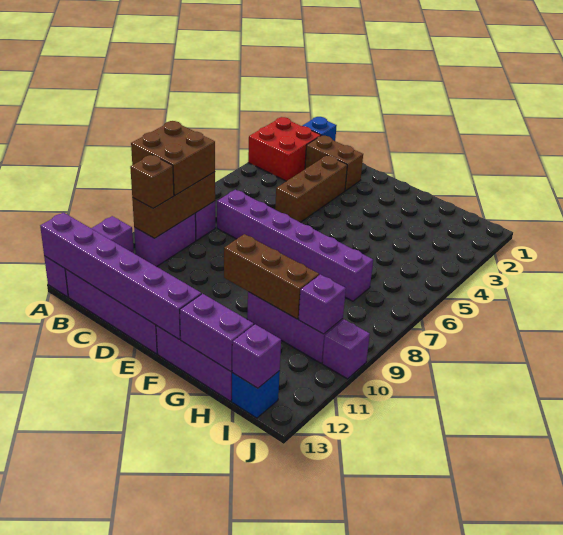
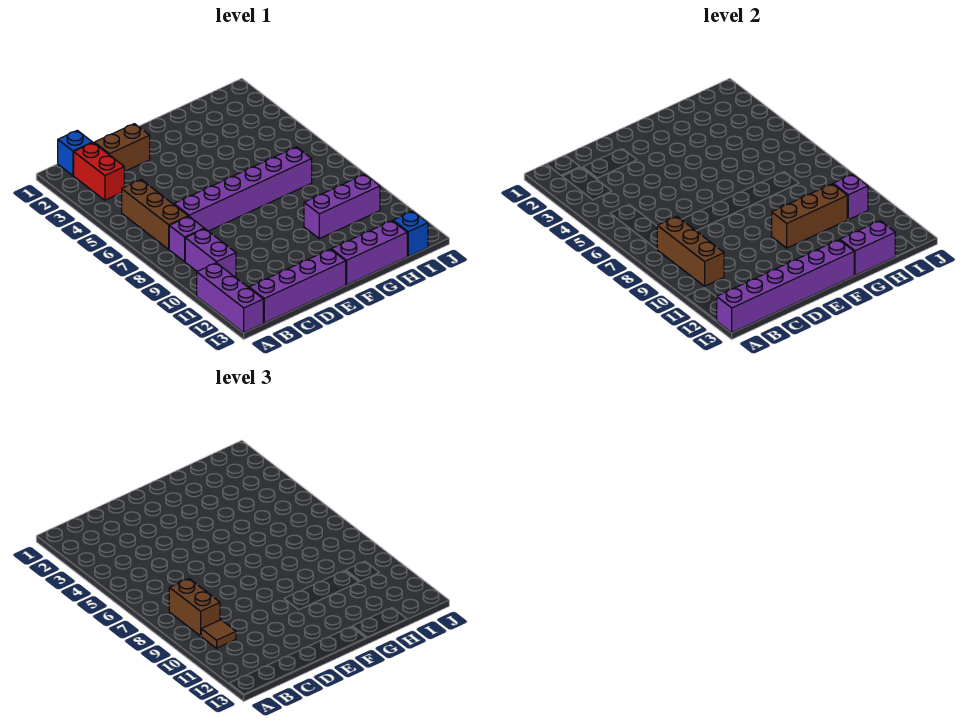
red brick A2:B3 level 1 -> red brick B2:B3 level 1
brown brick A8:B9 level 3 -> brown brick B8:B9 level 3
brown brick B10 level 3 -> brown tile B10 level 3
brown brick D3:D5 level 1 -> brown brick B5:B7 level 1
purple brick I13 level 2 -> none
purple brick J10 level 1 -> none

